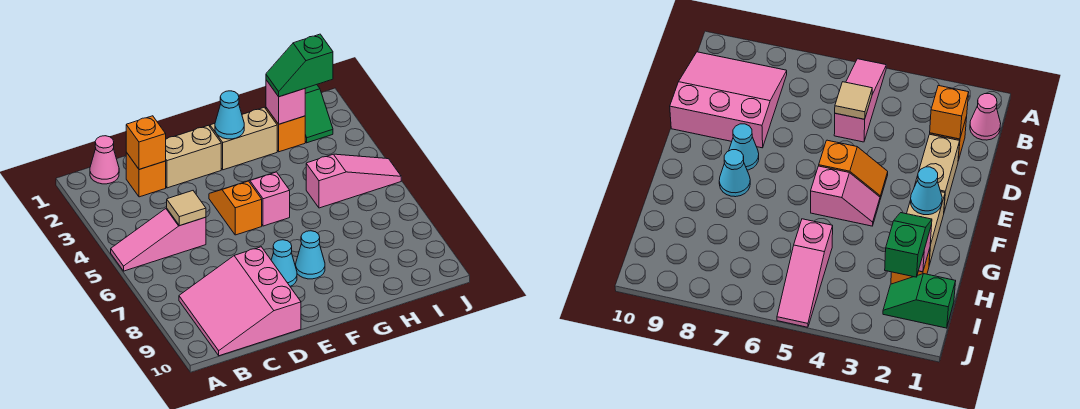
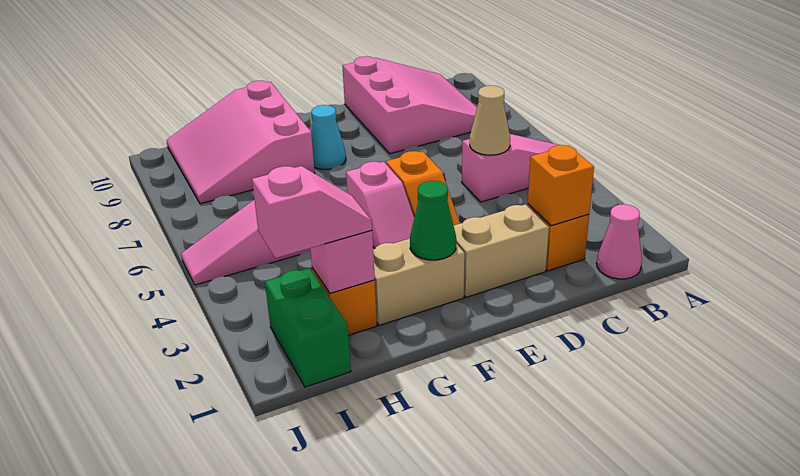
tan tile C5 level 2 -> tan cone C5 level 2
cyan cone E8 level 1 -> none
cyan cone F2 level 2 -> green cone F2 level 2
none -> pink slope G8:I10 level 1 top G
green slope H2:I2 level 3 top I -> pink slope H2:I2 level 3 top I
green slope I1:I2 level 1 top 1 -> green brick I1:I2 level 1

